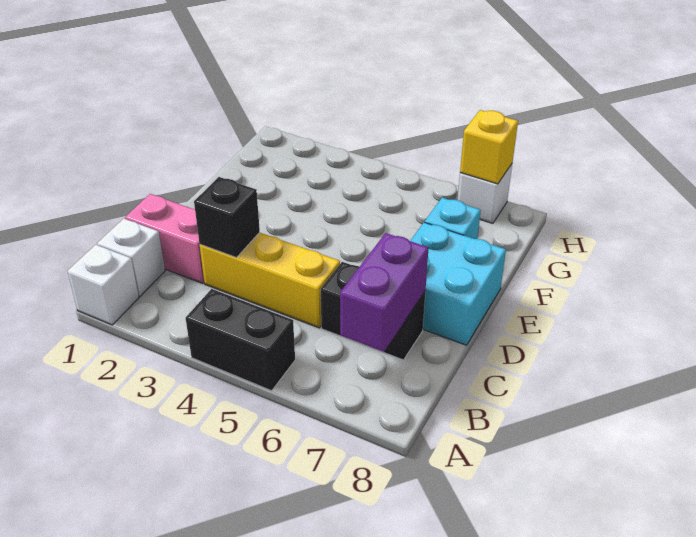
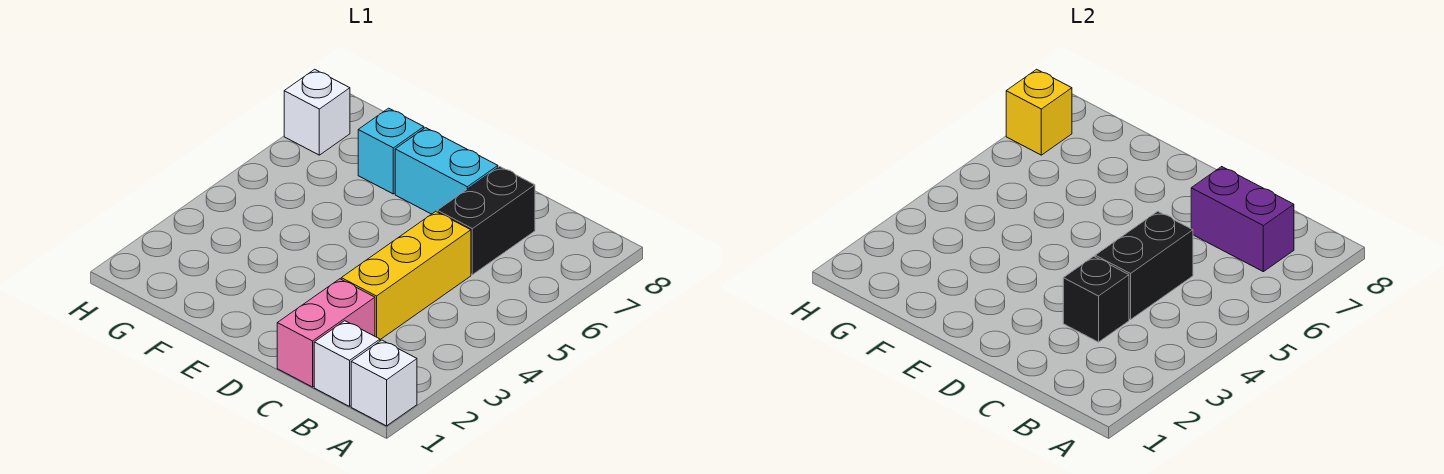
black brick A4:A5 level 1 -> black brick C4:C5 level 2
cyan brick D7:E8 level 1 -> cyan brick D7:E7 level 1

